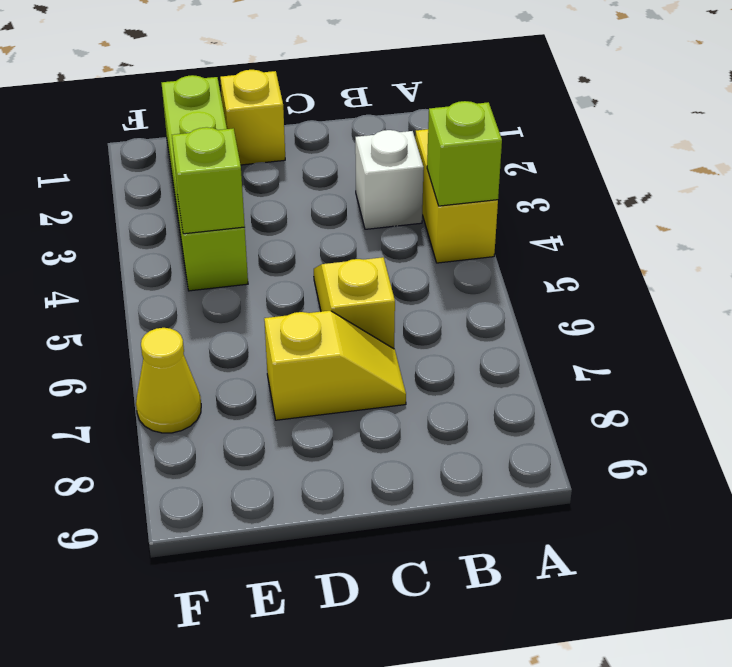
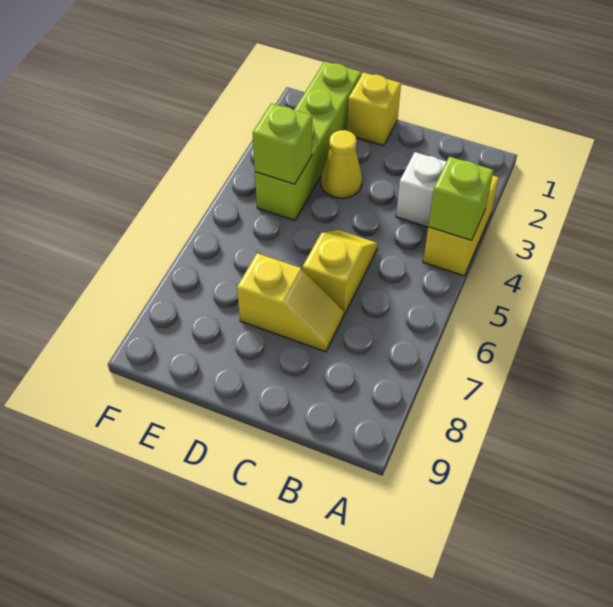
yellow cone F7 level 1 -> yellow cone D3 level 1

